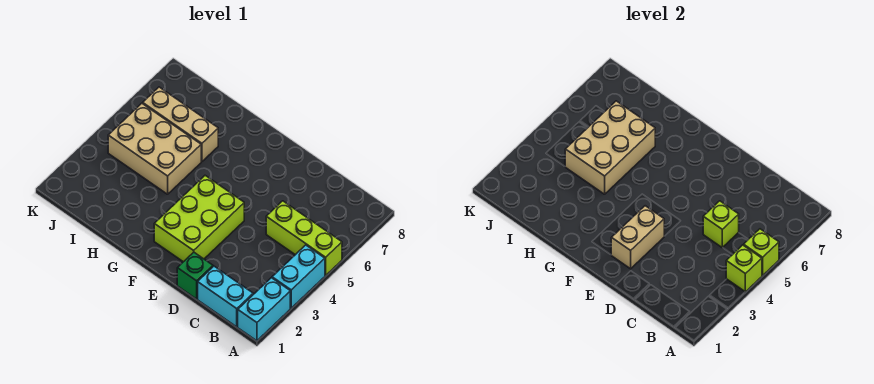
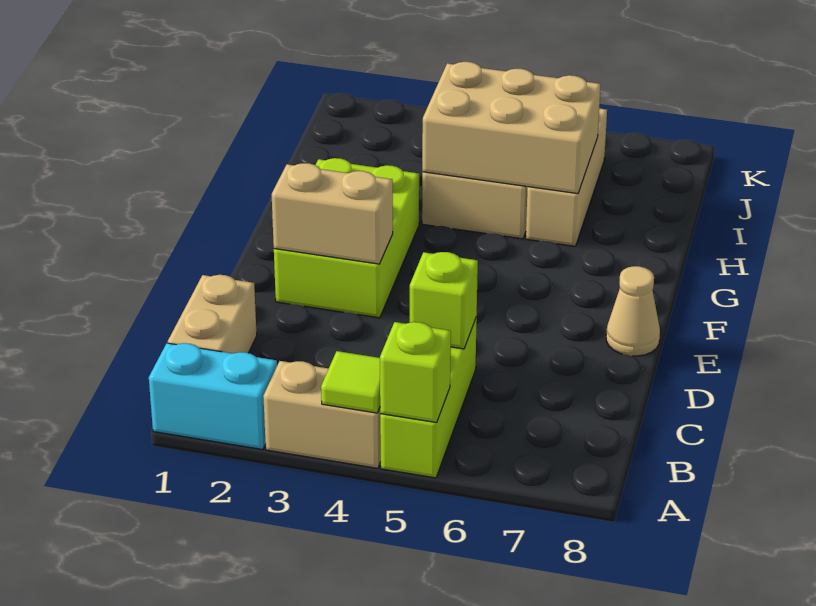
cyan brick A3:A4 level 1 -> tan brick A3:A4 level 1
lime brick A4 level 2 -> lime tile A4 level 2
cyan brick B1:C1 level 1 -> tan brick B1:C1 level 1
green brick D1 level 1 -> none
lime brick E2:F4 level 1 -> lime brick E2:G3 level 1
none -> tan cone E8 level 1

